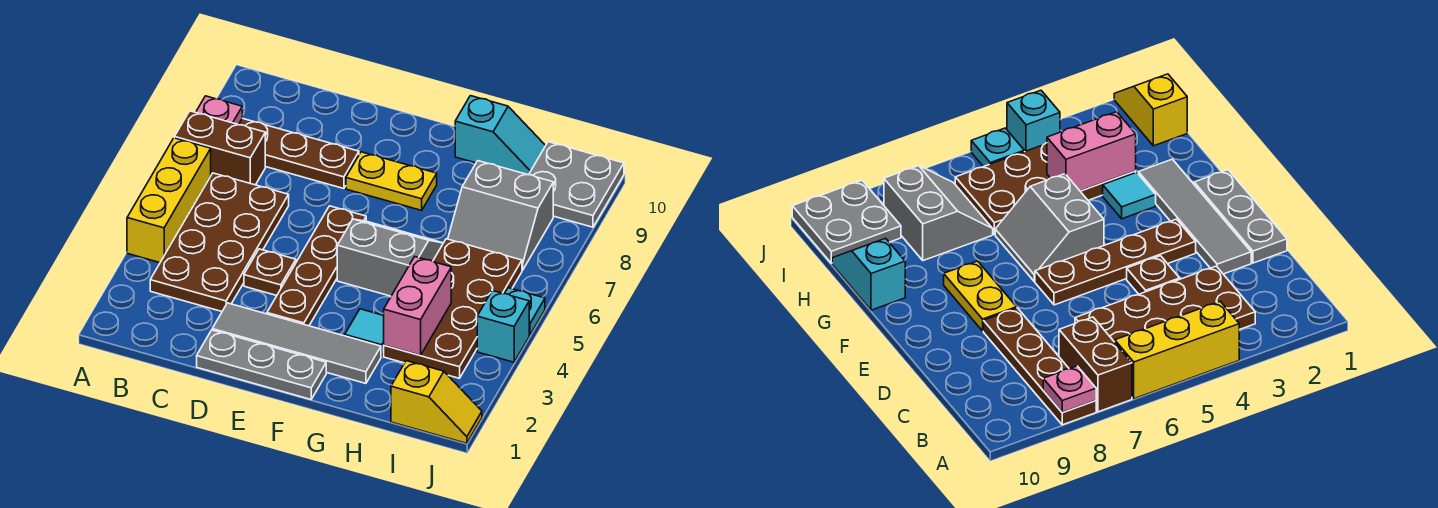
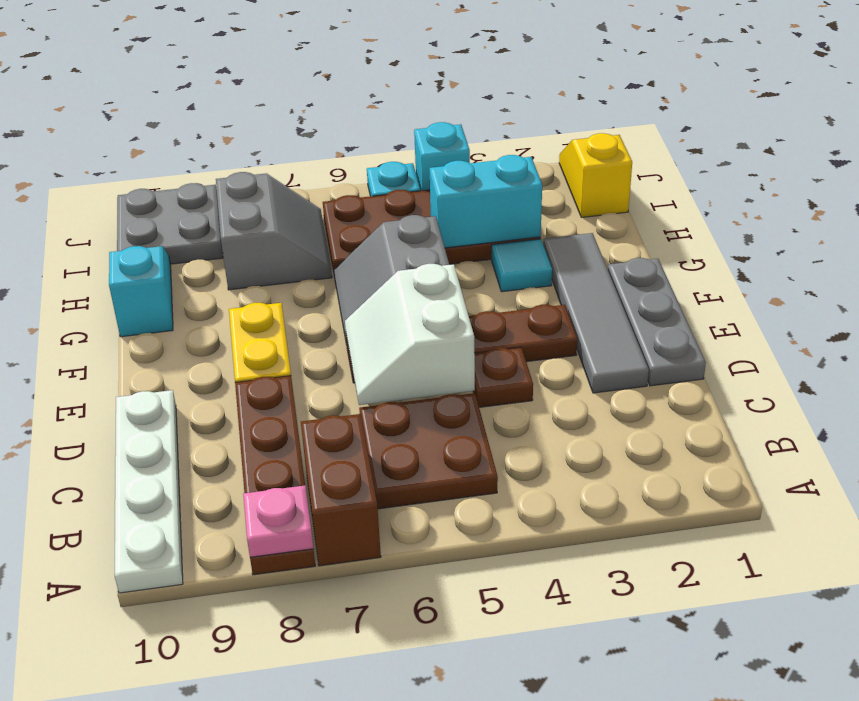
yellow brick A4:A6 level 1 -> none
none -> white plate A10:D10 level 1
brown plate B3:C6 level 1 -> brown plate B5:C6 level 1
none -> white slope D5:E6 level 2 top 5
pink brick H3:H4 level 2 -> cyan brick H3:H4 level 2

